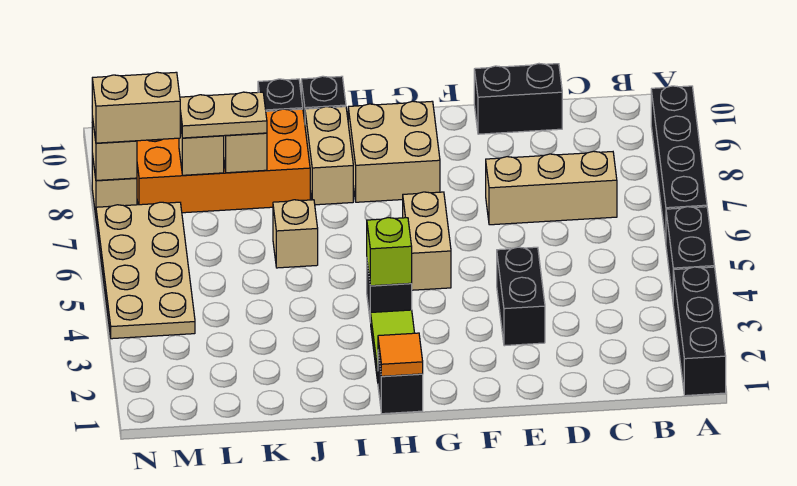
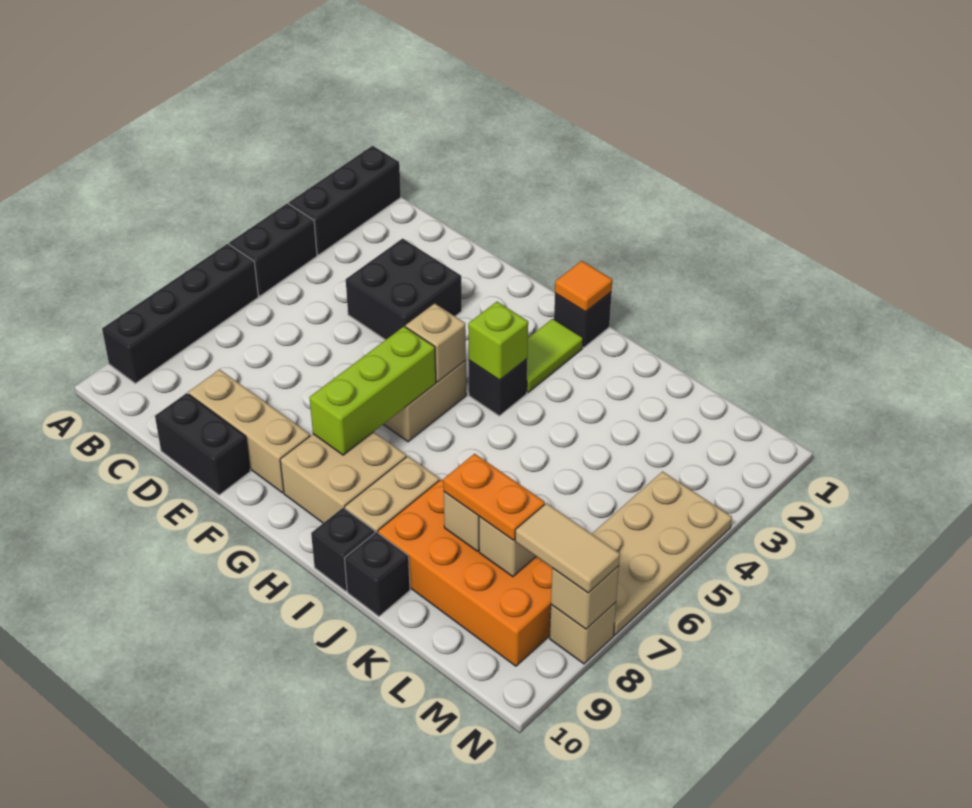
tan brick C7:E7 level 1 -> tan brick D9:F9 level 1
black brick E3:E4 level 1 -> black brick D3:E4 level 1
none -> lime brick G6:G8 level 2
tan brick J6 level 1 -> tan brick G5 level 2
tan plate K8:L8 level 3 -> orange plate K8:L8 level 3
tan brick M8:N8 level 3 -> tan tile M8:N8 level 3

